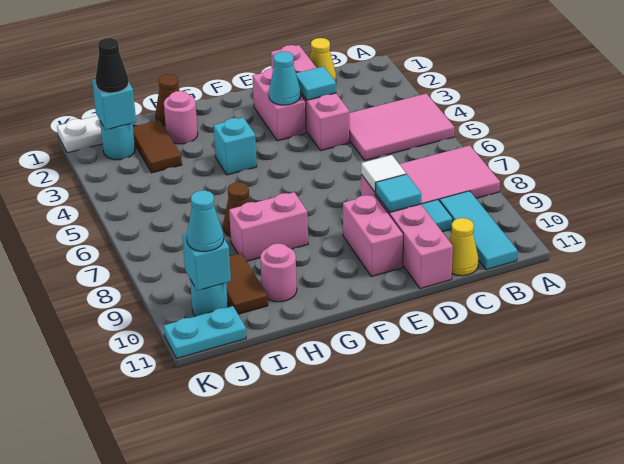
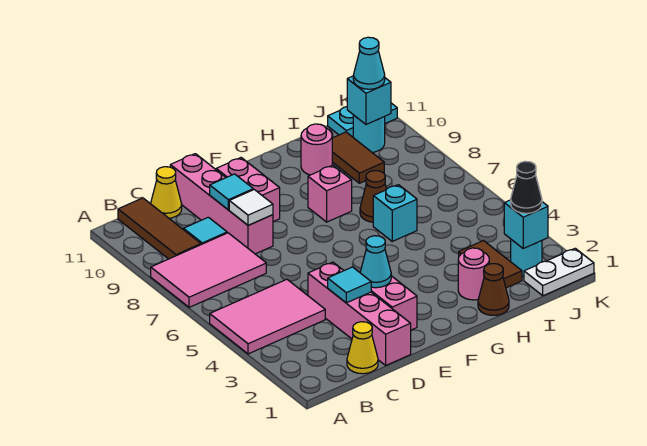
cyan tile B9:B11 level 1 -> brown tile B9:B11 level 1
cyan brick G4 level 1 -> cyan brick H6 level 1
pink brick G8:H8 level 1 -> pink brick G8 level 1

